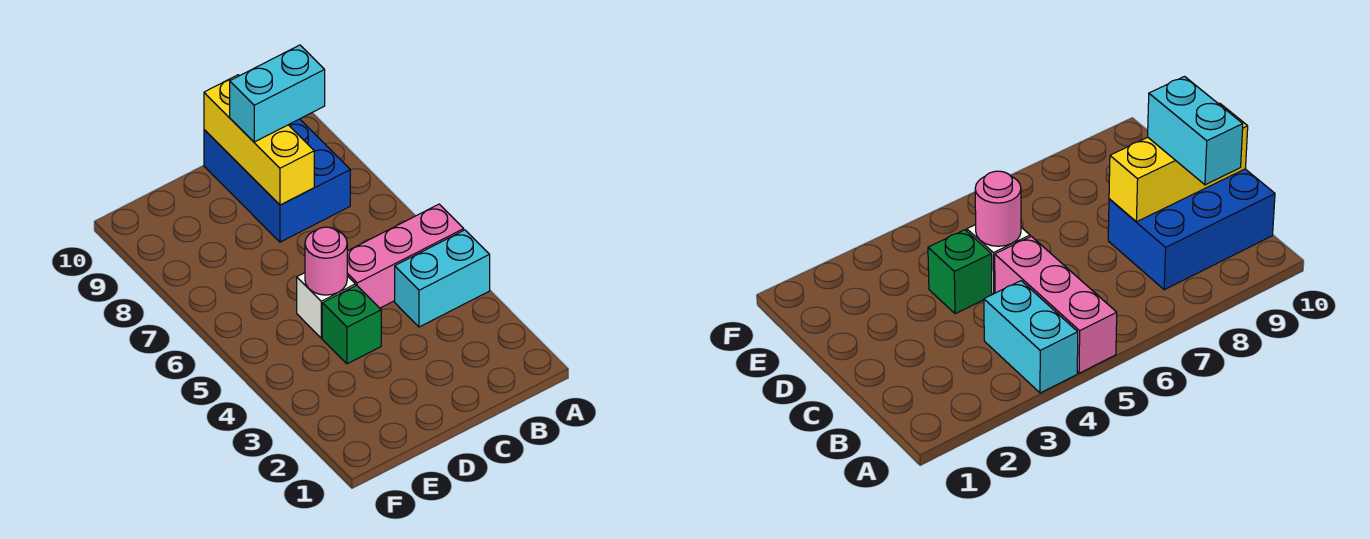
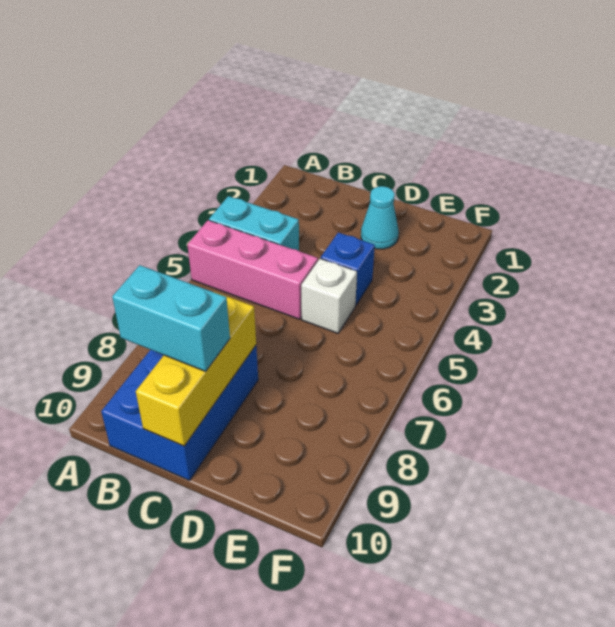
none -> cyan cone D2 level 1
green brick D4 level 1 -> blue brick D4 level 1
pink round brick D5 level 2 -> none

